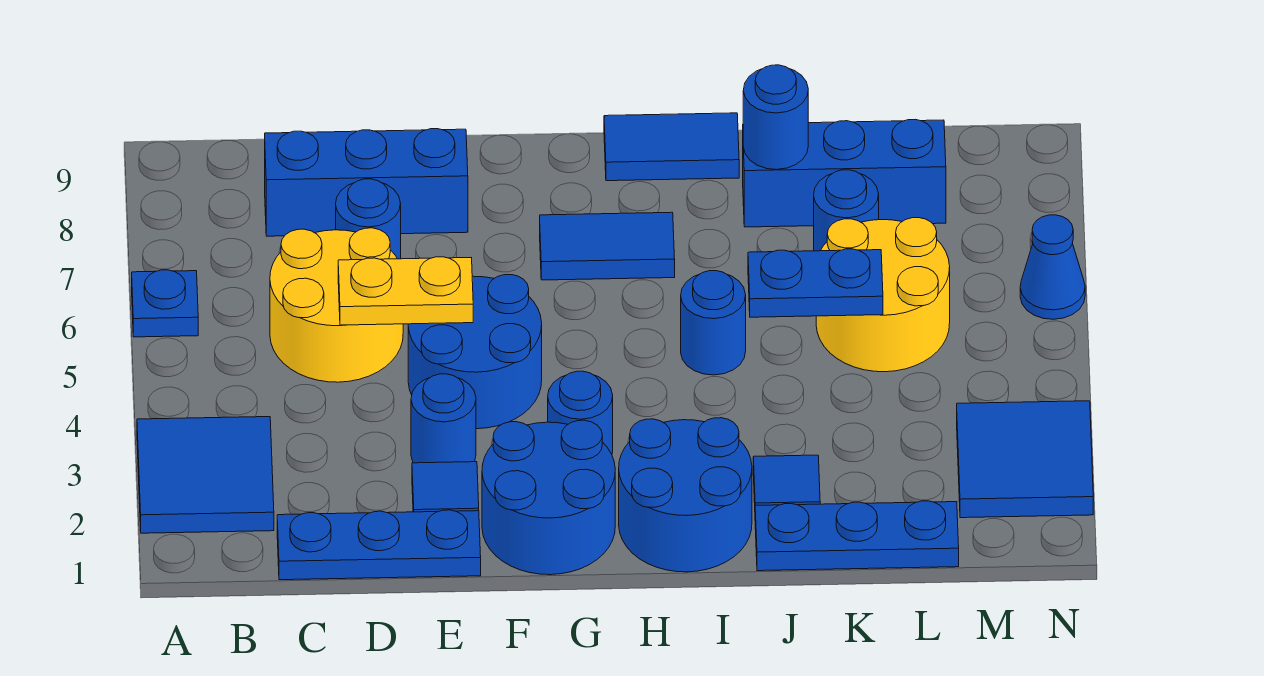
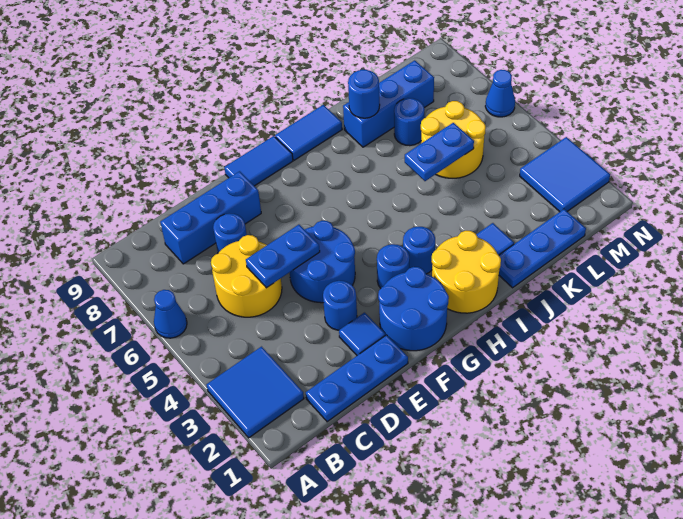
blue plate A6 level 1 -> blue cone A6 level 1
yellow plate D5:E5 level 2 -> blue plate D5:E5 level 2
blue tile G7:H7 level 1 -> blue tile F9:G9 level 1
blue round brick H1:I2 level 1 -> yellow round brick H1:I2 level 1
blue round brick I5 level 1 -> blue round brick H3 level 1

